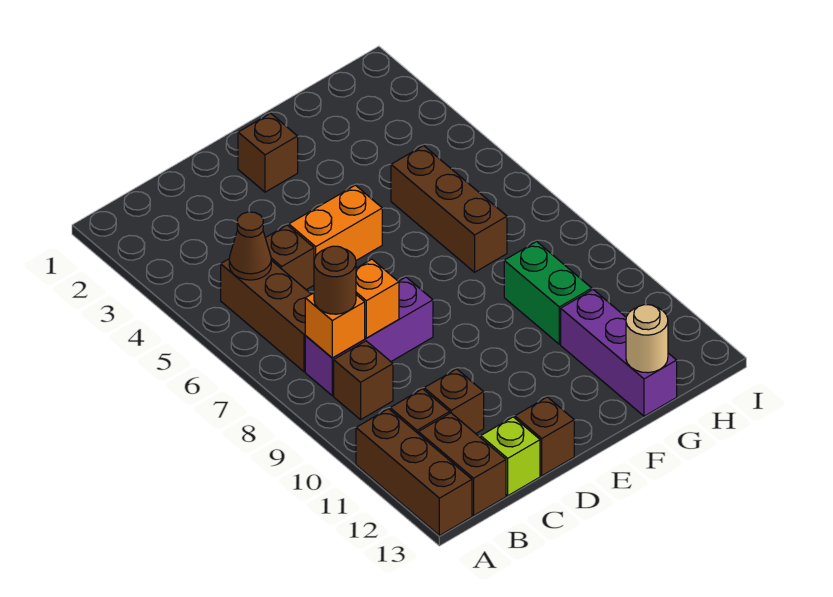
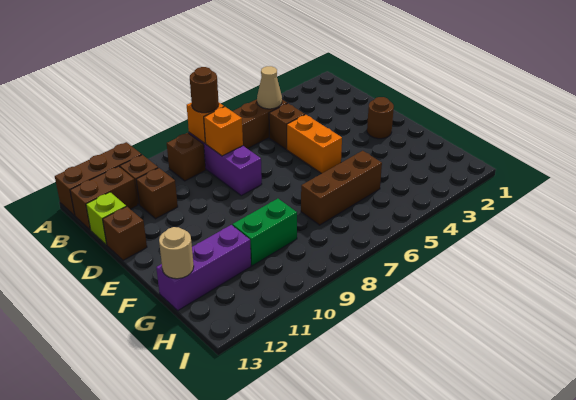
brown cone B5 level 2 -> tan cone B5 level 2
brown brick E2 level 1 -> brown round brick E2 level 1

